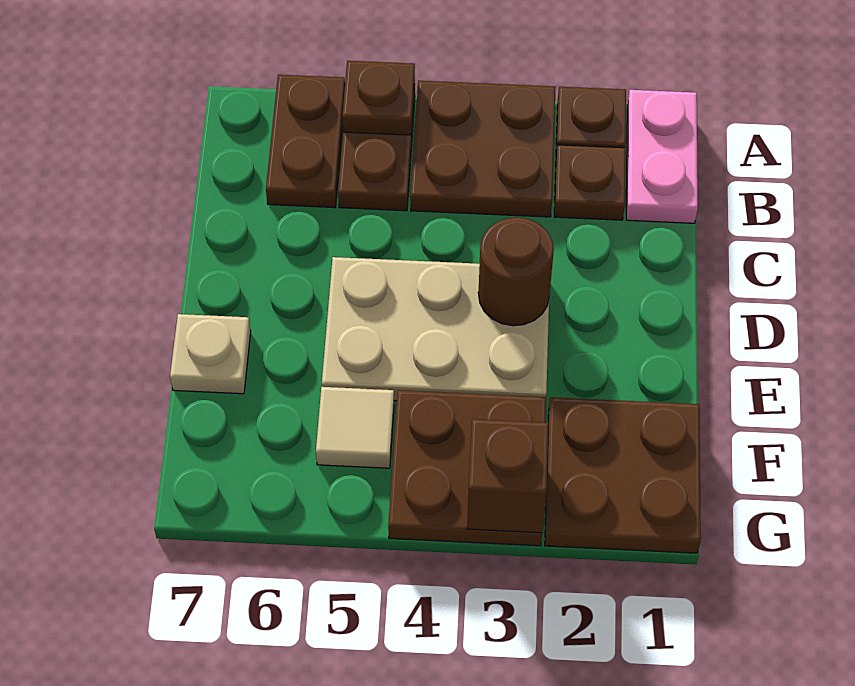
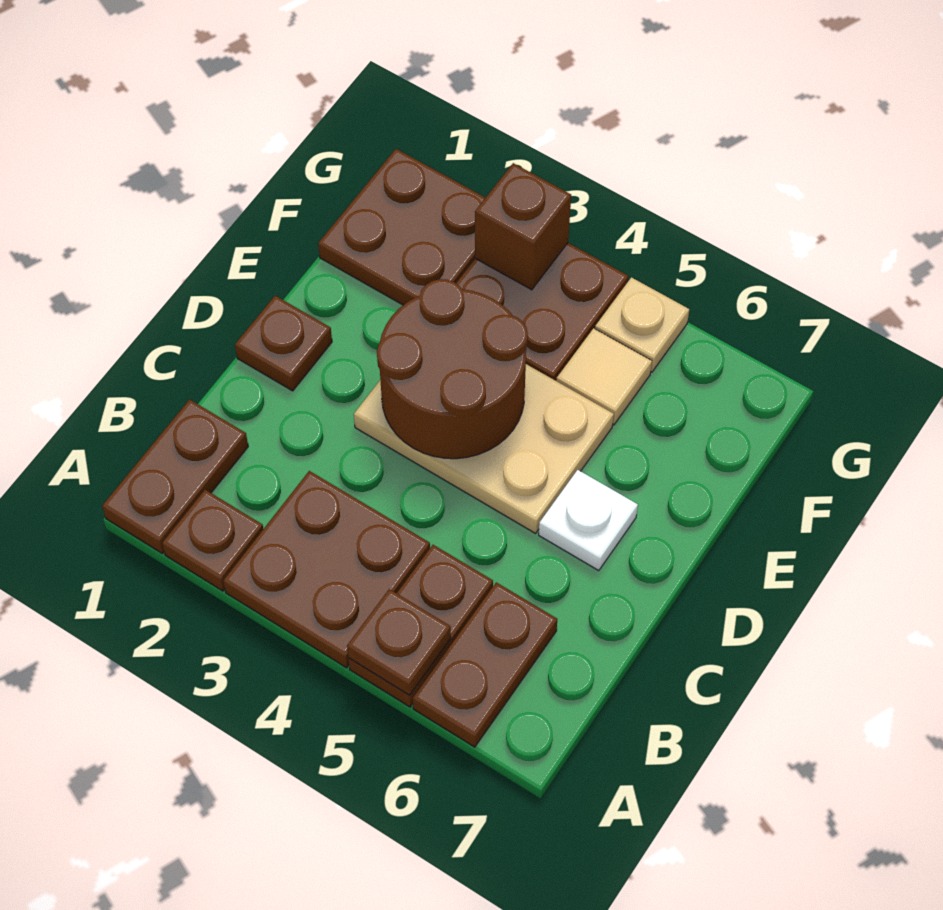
pink plate A1:B1 level 1 -> brown plate A1:B1 level 1
brown plate B2 level 1 -> brown plate D1 level 1
brown round brick D3 level 2 -> brown round brick D3:E4 level 2
none -> white plate D6 level 1
tan plate E7 level 1 -> tan plate G5 level 1

